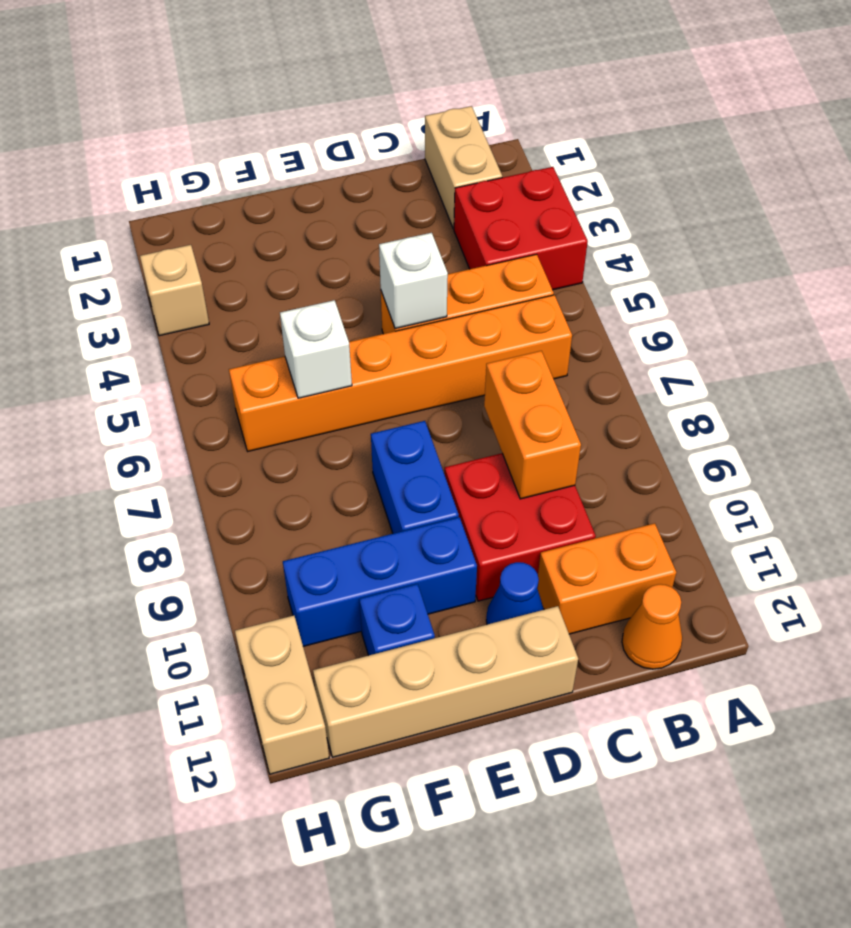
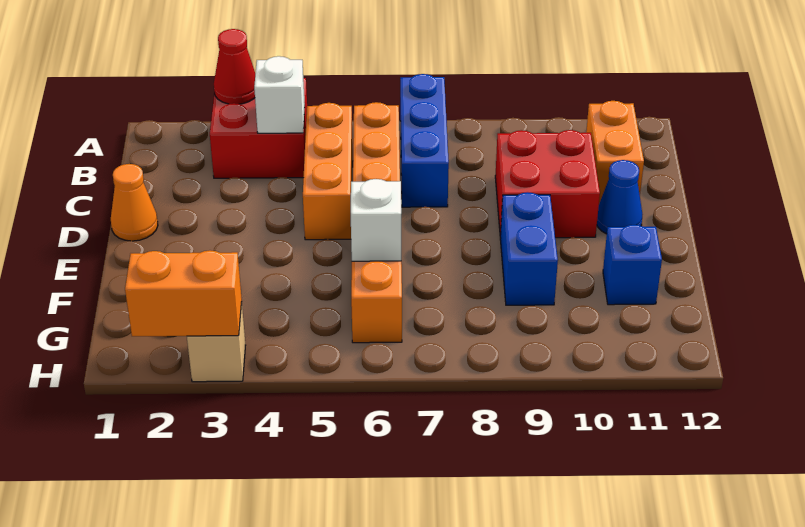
none -> red cone A3 level 2
tan brick B1:B2 level 1 -> none
orange cone B12 level 1 -> orange cone D1 level 1
orange brick C8:C9 level 2 -> orange brick H2:H3 level 2
white brick D5 level 2 -> white brick B4 level 2
tan brick D12:G12 level 1 -> none
blue brick E8:E9 level 1 -> blue brick E9:F9 level 1
blue brick E10:G10 level 1 -> blue brick A7:C7 level 1
tan brick H11:H12 level 1 -> none

